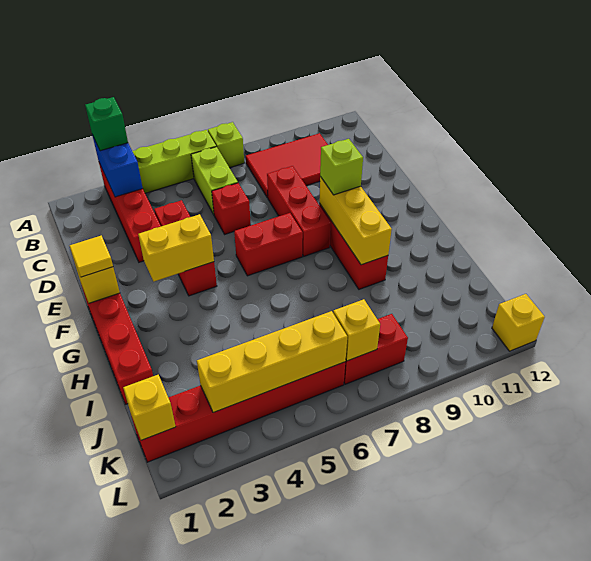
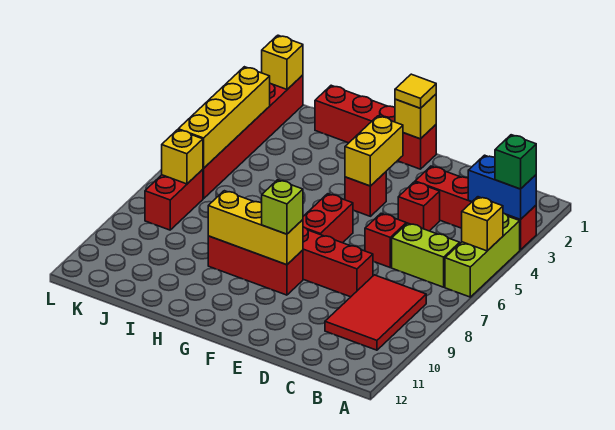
lime brick A7 level 1 -> none
yellow brick L12 level 1 -> yellow brick A5 level 2

